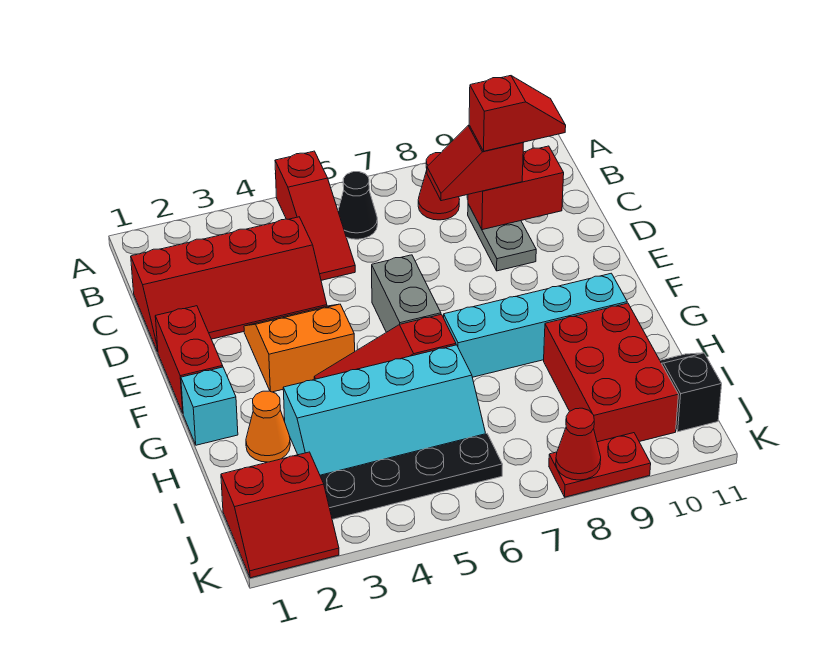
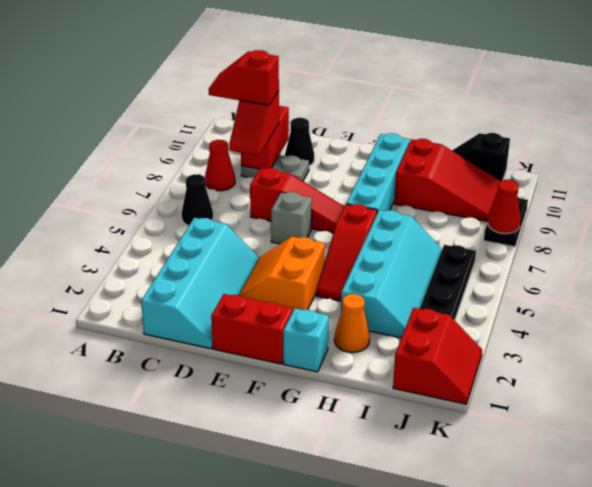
red slope A5:C5 level 1 top A -> red slope D7:F7 level 1 top D
red slope C1:D4 level 1 top C -> cyan slope C1:D4 level 1 top C
red slope C9:C10 level 4 top 9 -> red slope B9:C9 level 4 top C
none -> black cone D10 level 1
grey brick E6:F6 level 1 -> grey brick E6 level 1
red brick H9:J10 level 1 -> red slope H9:J10 level 1 top H
red plate K8:K9 level 1 -> black plate K8:K9 level 1

